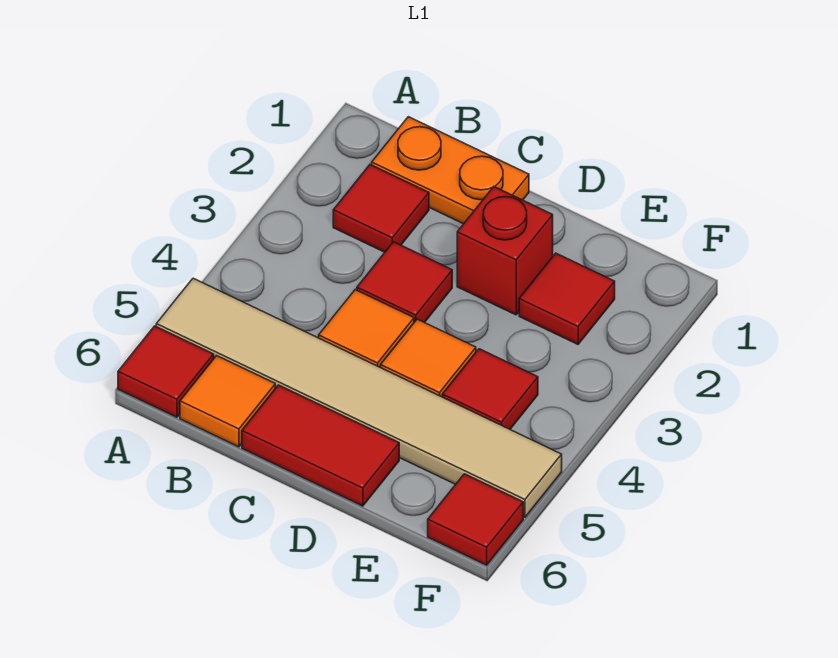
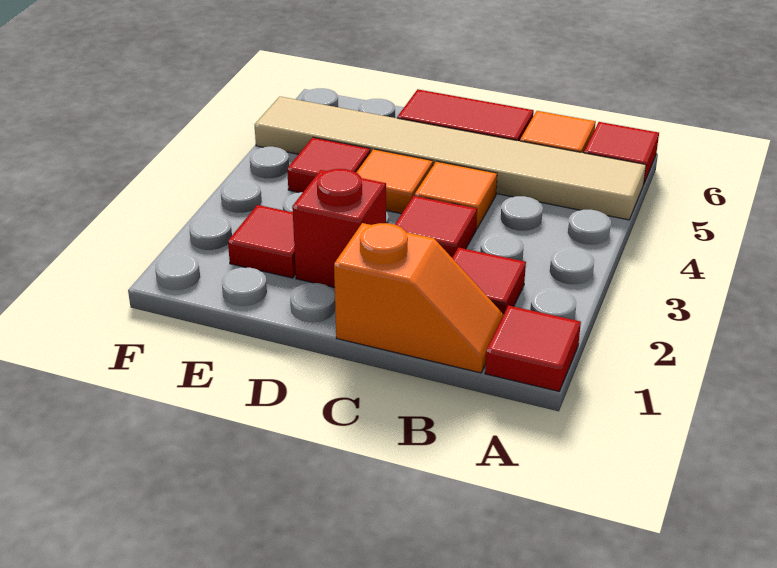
orange plate B1:C1 level 1 -> orange slope B1:C1 level 1 top C
red tile F6 level 1 -> red tile A1 level 1

